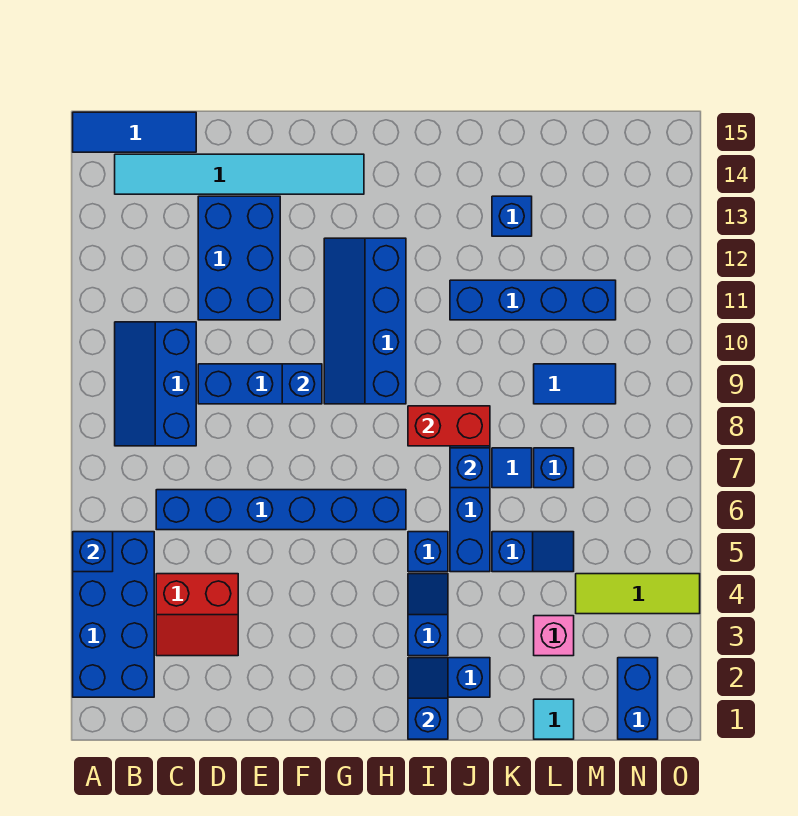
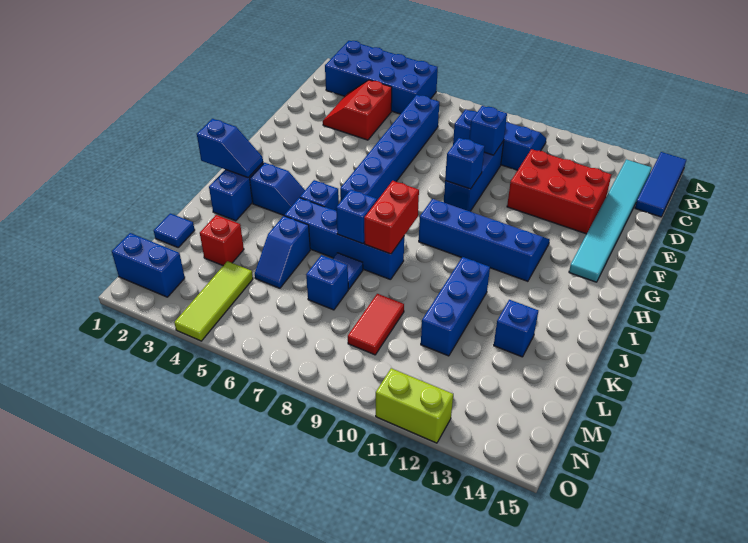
blue brick A5 level 2 -> blue brick D9 level 2
blue brick D11:E13 level 1 -> red brick D11:E13 level 1
blue brick J11:M11 level 1 -> blue brick J11:L11 level 1
cyan tile L1 level 1 -> blue tile L1 level 1
pink brick L3 level 1 -> red brick L3 level 1
blue tile L9:M9 level 1 -> red tile L9:M9 level 1
none -> lime brick O11:O12 level 1

